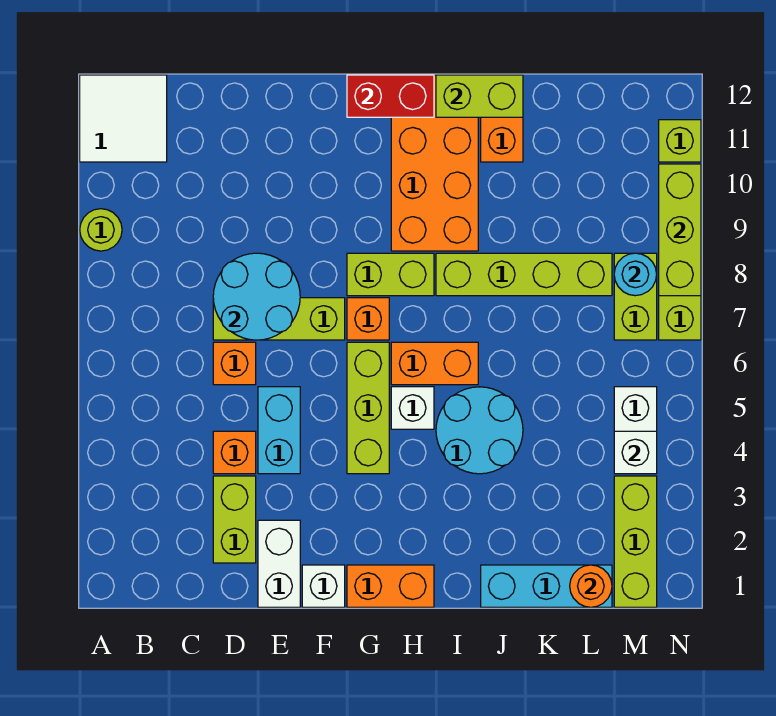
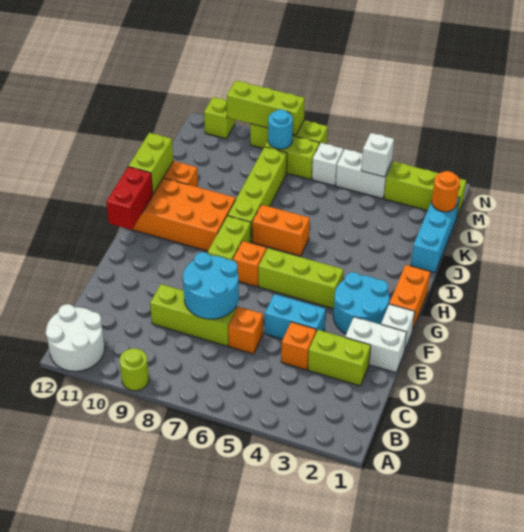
white tile A11:B12 level 1 -> white round brick A11:B12 level 1
lime brick D7:F7 level 1 -> lime brick D7:D9 level 1
white brick H5 level 1 -> white brick M6 level 1
orange brick H6:I6 level 1 -> orange brick I6:I7 level 1
cyan round brick I4:J5 level 1 -> cyan round brick F2:G3 level 1

